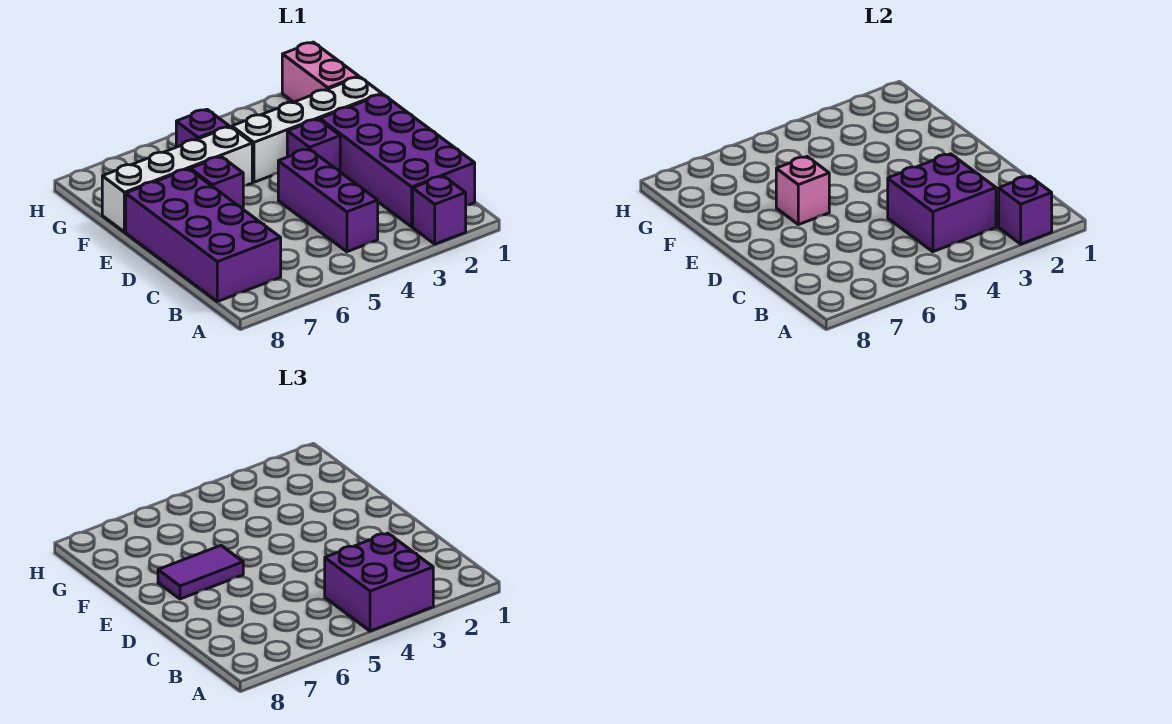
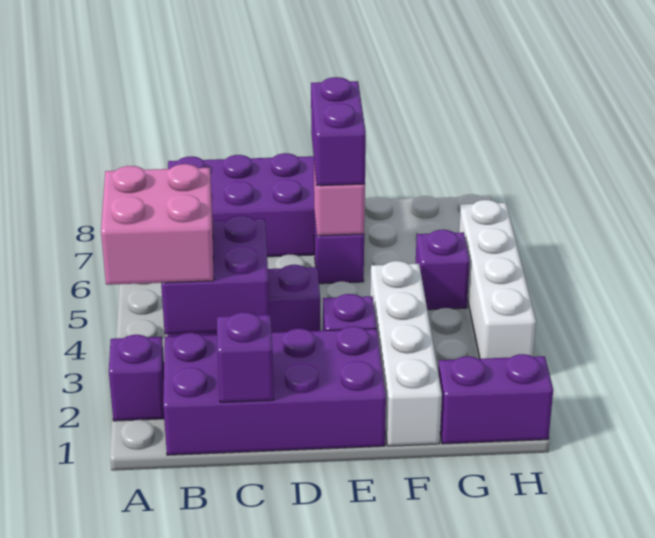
purple brick A2 level 2 -> purple brick C1 level 2
purple brick A3:B4 level 3 -> pink brick A3:B4 level 3
purple tile E6:E7 level 3 -> purple brick E6:E7 level 3
white brick F5:F8 level 1 -> white brick H3:H6 level 1
pink brick G1:H1 level 1 -> purple brick G1:H1 level 1

